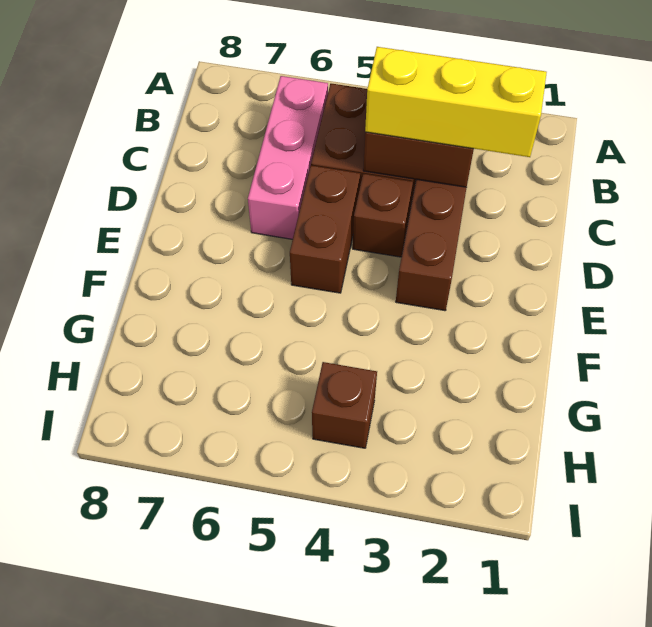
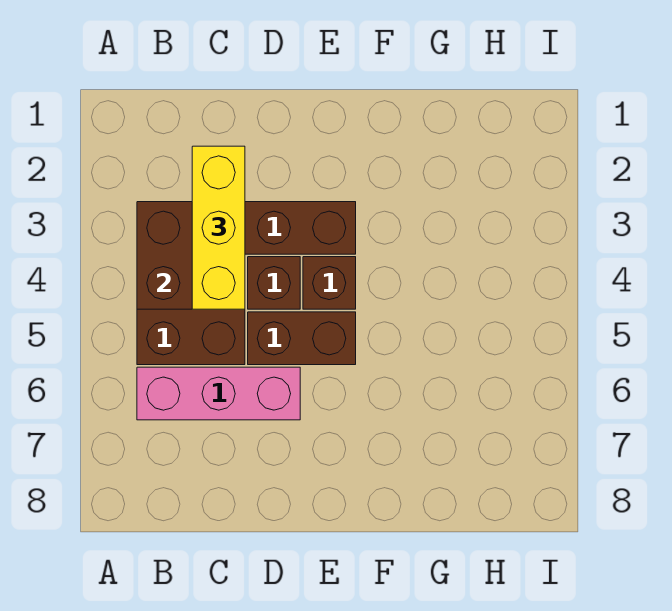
brown brick H4 level 1 -> brown brick E4 level 1

